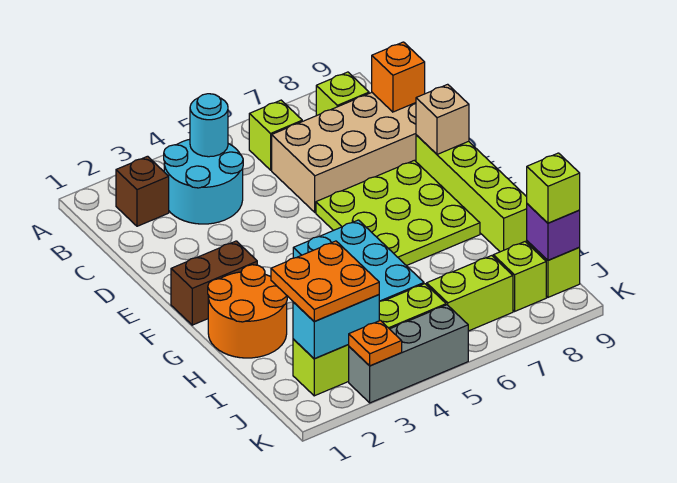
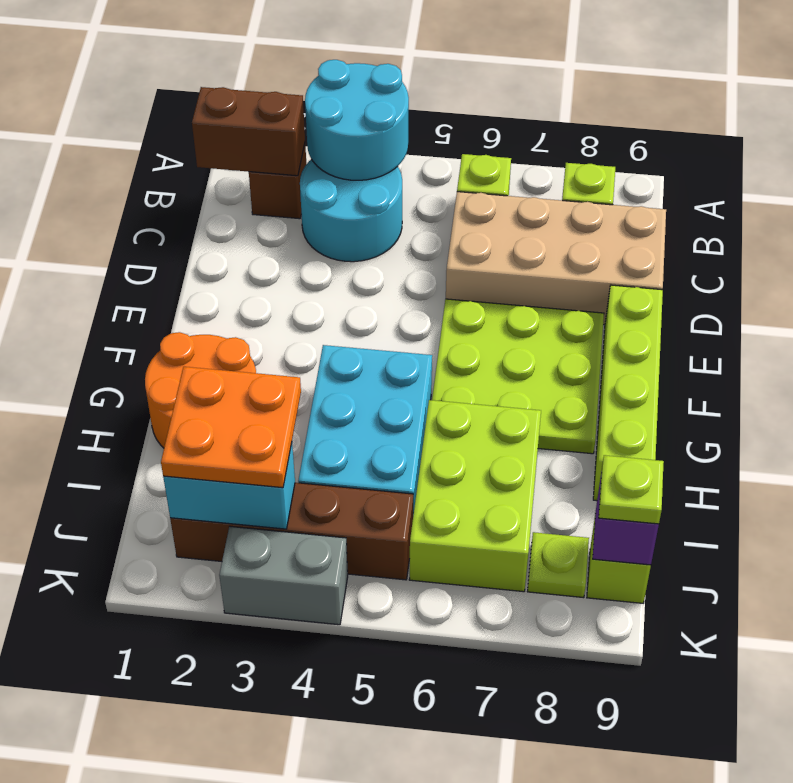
cyan round brick B4 level 2 -> cyan round brick A3:B4 level 2
orange brick C9 level 2 -> none
tan brick E9 level 2 -> none
brown brick F1:F2 level 1 -> brown brick B1:B2 level 2
lime brick J2:J5 level 1 -> brown brick J2:J5 level 1
lime brick J6:J7 level 1 -> lime brick H6:J7 level 1
lime brick J8 level 1 -> lime plate J8 level 1
lime brick J9 level 3 -> lime plate J9 level 3
grey brick K3:K5 level 1 -> grey brick K3:K4 level 1
orange plate K3 level 2 -> none

